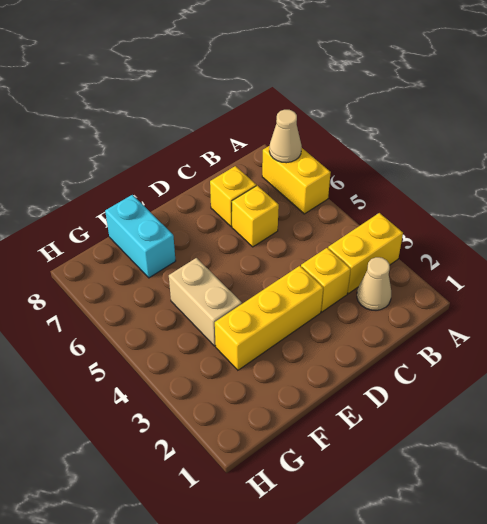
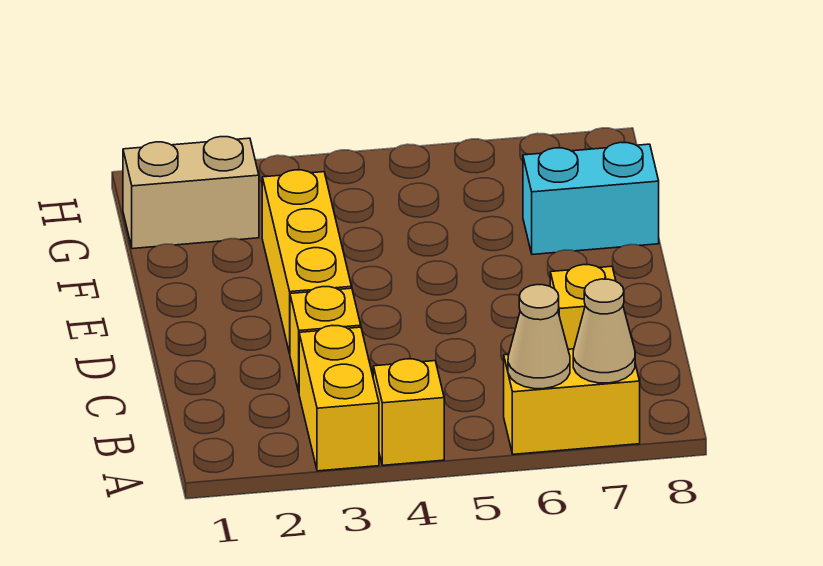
tan cone B2 level 1 -> tan cone A6 level 2
yellow brick C6 level 1 -> yellow brick A4 level 1
tan brick F4:F5 level 1 -> tan brick G1:G2 level 1

